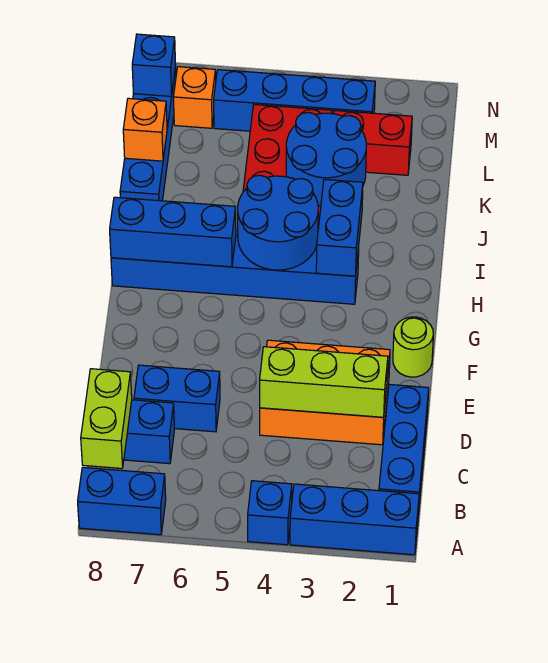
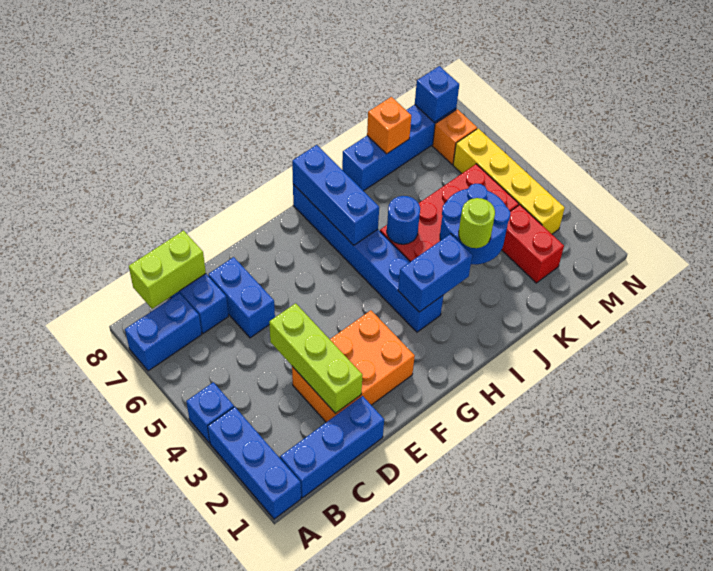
blue brick A7:A8 level 1 -> blue brick A7:B7 level 1
orange brick D2:E4 level 1 -> orange brick D2:F3 level 1
lime round brick F1 level 1 -> lime round brick J3 level 3
blue round brick H4:I5 level 2 -> blue round brick I5 level 2
blue brick M3:M6 level 1 -> yellow brick M3:M6 level 1

